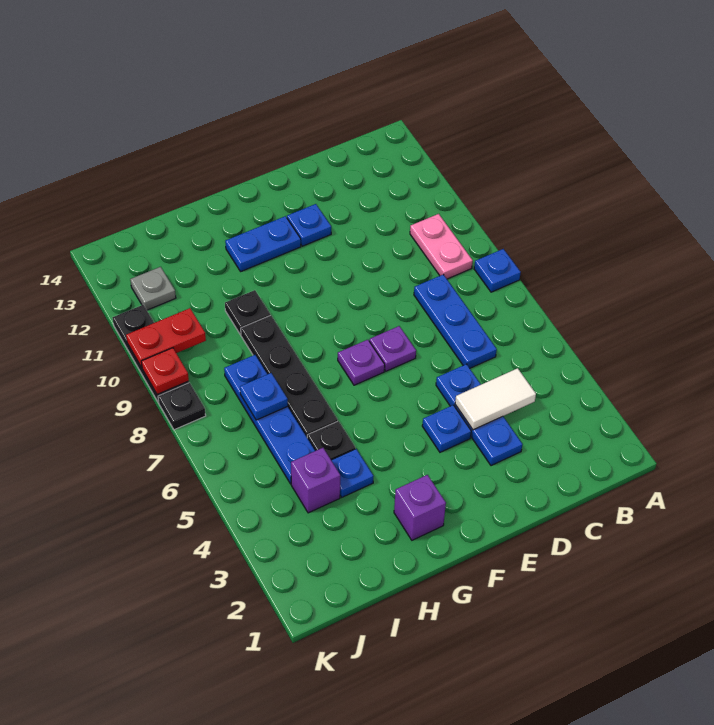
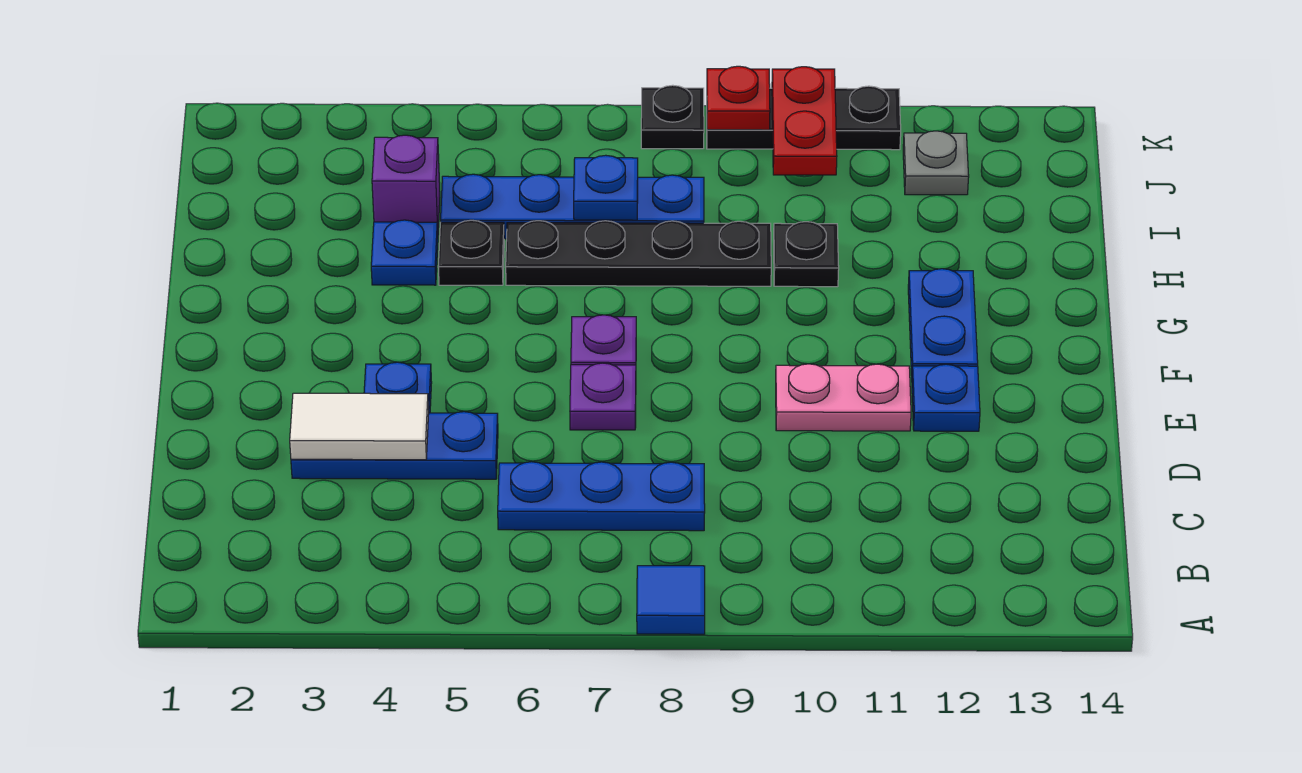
blue plate A8 level 1 -> blue tile A8 level 1
pink plate B9:B10 level 1 -> pink plate E10:E11 level 1
white tile C4:D4 level 2 -> white tile D3:D4 level 2
purple brick G2 level 1 -> none

